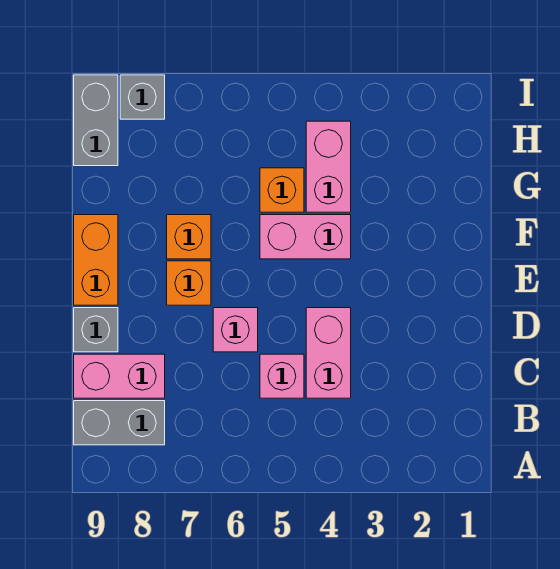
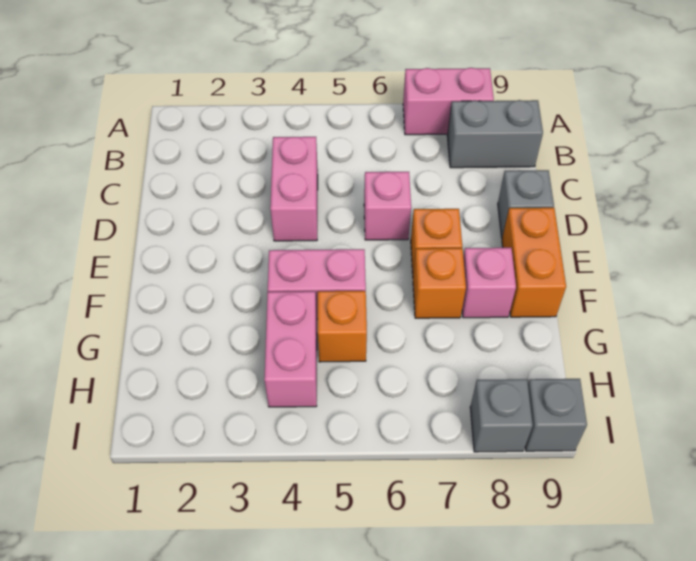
pink brick C5 level 1 -> pink brick F8 level 1
pink brick C8:C9 level 1 -> pink brick A7:A8 level 1
grey brick H9:I9 level 1 -> grey brick I9 level 1

